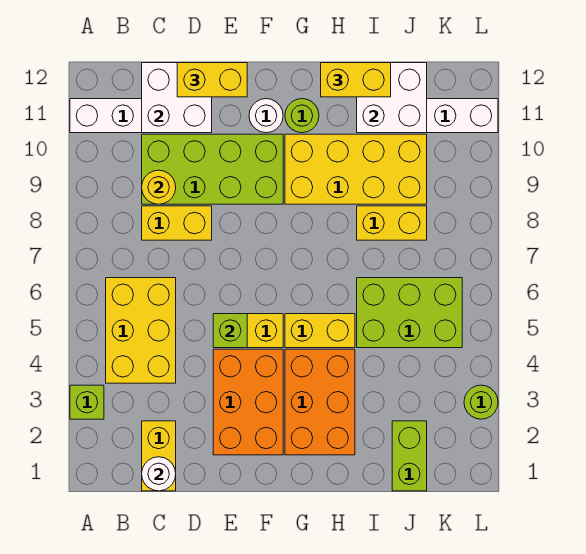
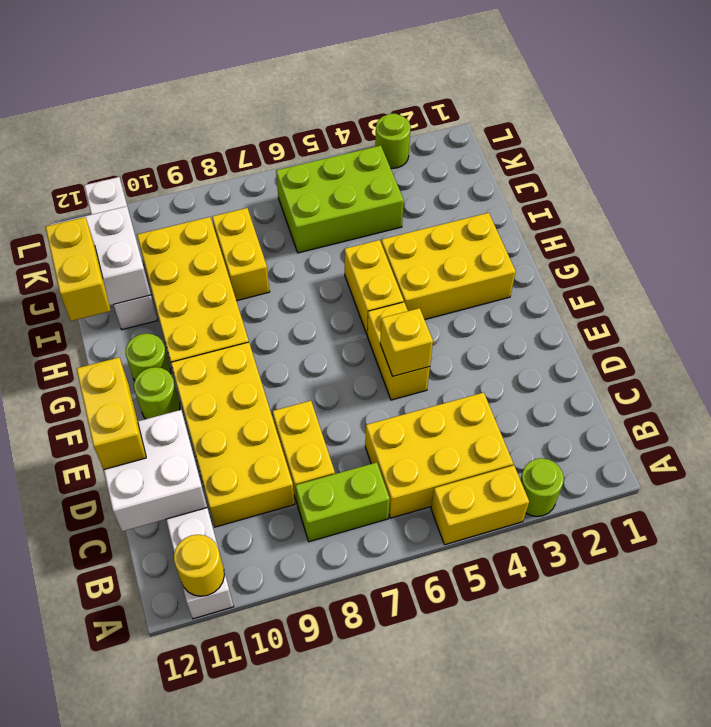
lime brick A3 level 1 -> lime round brick A3 level 1
yellow brick C1:C2 level 1 -> yellow brick A4:A5 level 1
white round brick C1 level 2 -> none
lime brick C9:F10 level 1 -> yellow brick C9:F10 level 1
yellow round brick C9 level 2 -> yellow round brick A11 level 2
orange brick E2:F4 level 1 -> none
lime brick E5 level 2 -> yellow brick E5 level 2
white round brick F11 level 1 -> lime round brick F11 level 1
orange brick G2:H4 level 1 -> yellow brick G2:H4 level 1
lime brick I5:K6 level 1 -> lime brick J4:K6 level 1
lime brick J1:J2 level 1 -> lime brick B7:B8 level 1

